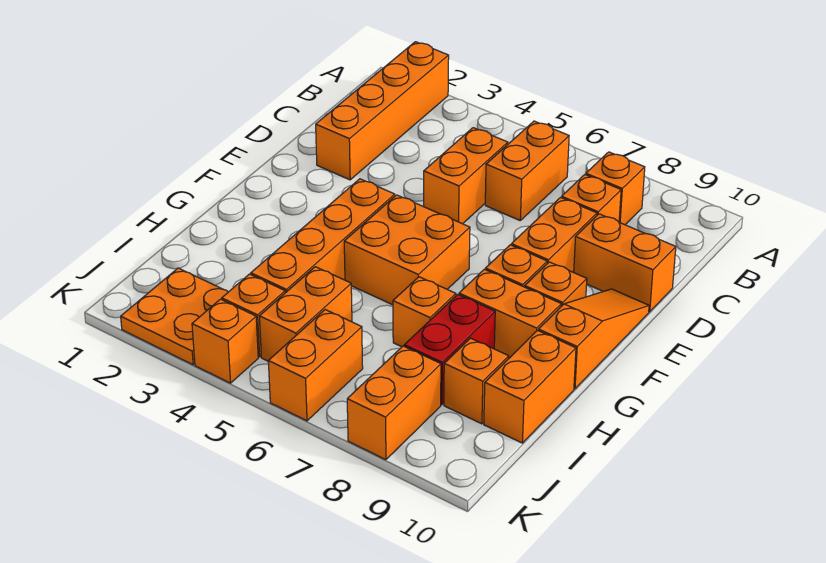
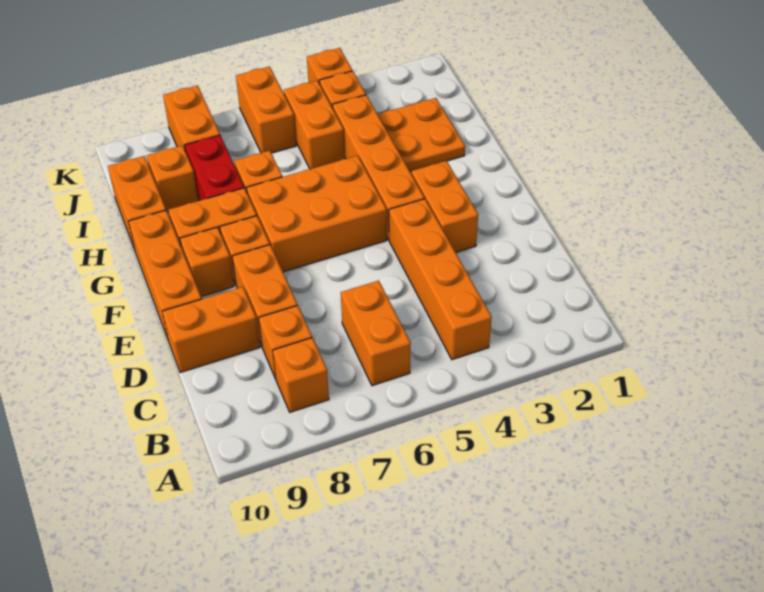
orange brick A2:D2 level 1 -> orange brick B4:E4 level 1
orange brick C5:D5 level 1 -> orange brick E3:F3 level 1
orange slope E10:G10 level 1 top G -> orange brick E10:G10 level 1
orange brick F5:G6 level 1 -> orange brick F5:G7 level 1
orange plate J2:K3 level 1 -> orange plate H2:I3 level 1

